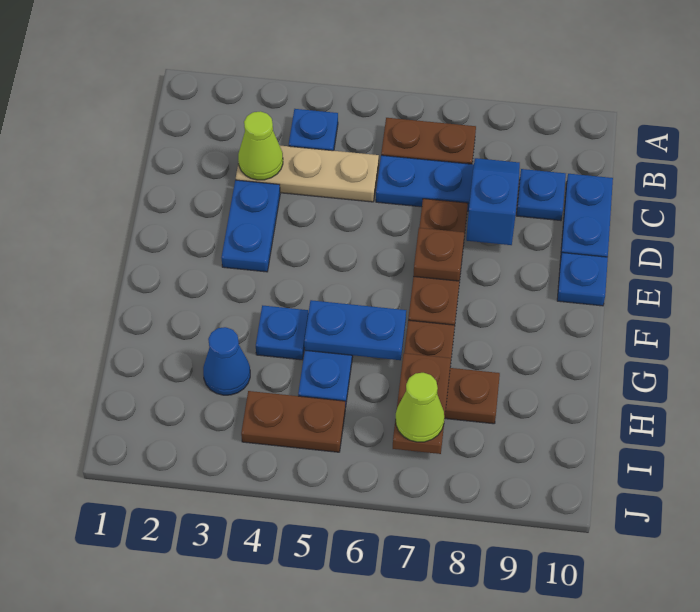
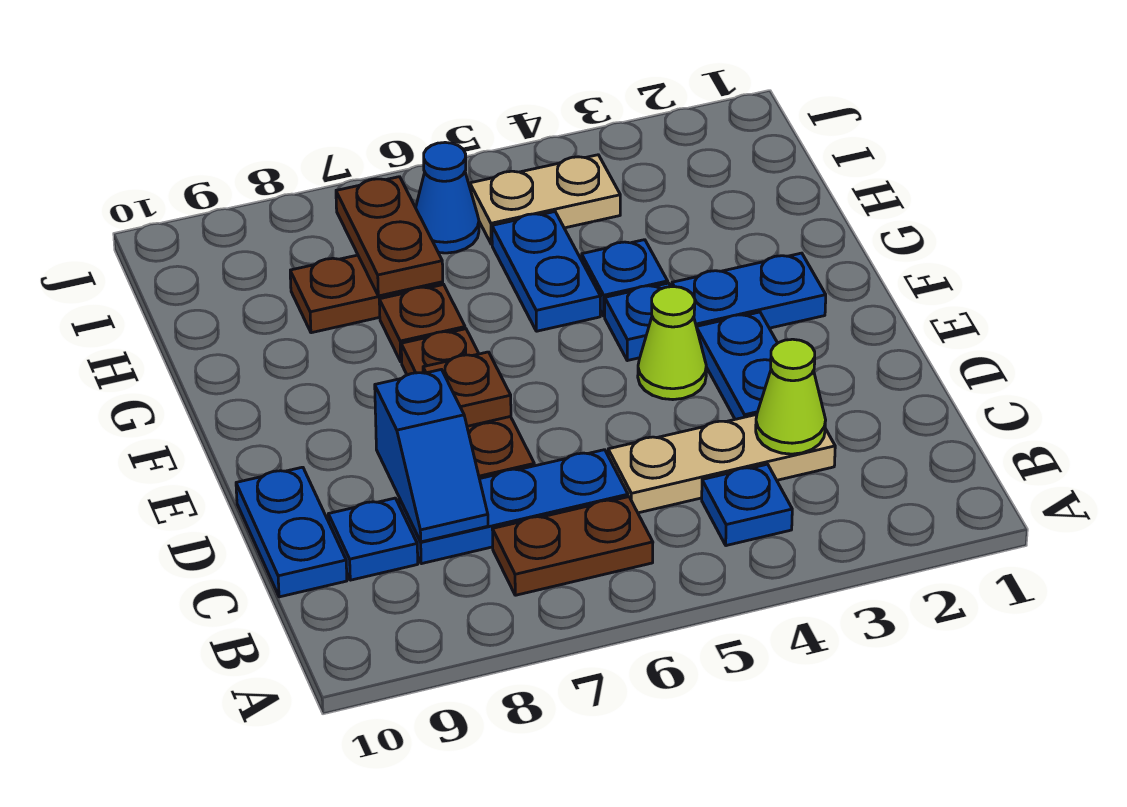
blue plate E10 level 1 -> blue plate F4 level 1
blue plate G5:G6 level 2 -> blue plate F2:F3 level 1
blue cone H3 level 1 -> blue cone I6 level 1
brown plate I4:I5 level 1 -> tan plate I4:I5 level 1
lime cone I7 level 3 -> lime cone E4 level 1

